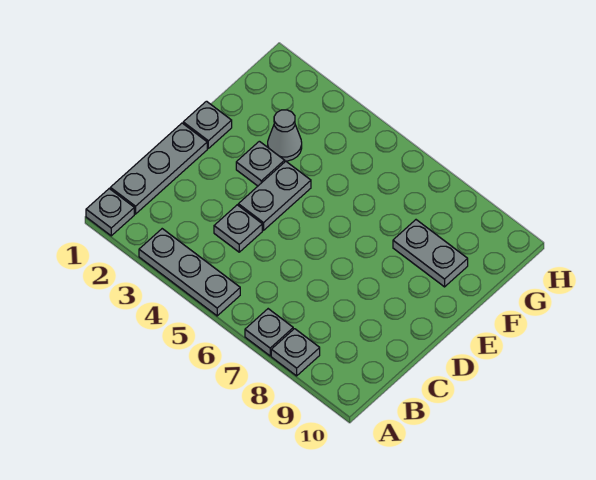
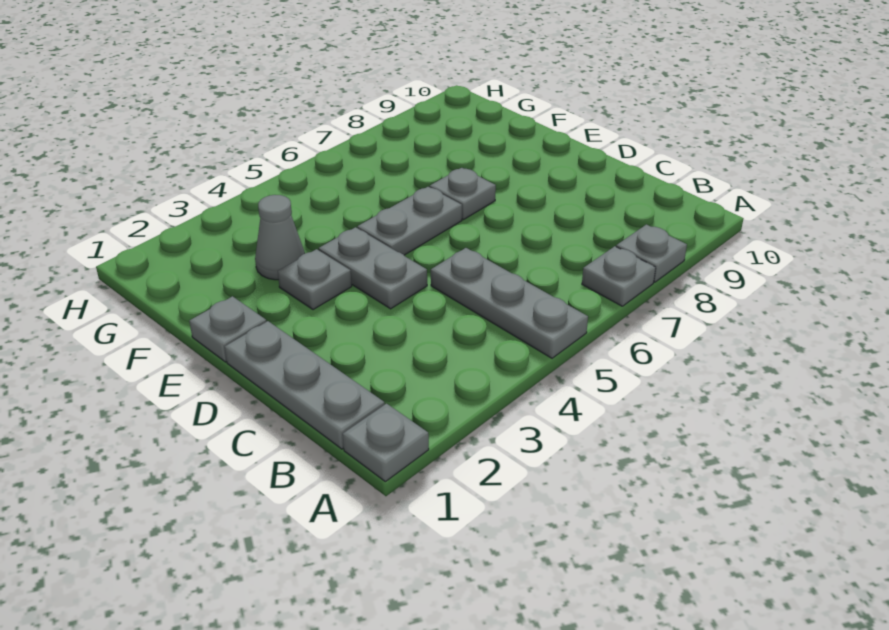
grey plate A3:A5 level 1 -> grey plate A5:C5 level 1
grey plate C4 level 1 -> grey plate E7 level 1
grey plate F8:F9 level 1 -> grey plate E5:E6 level 1

